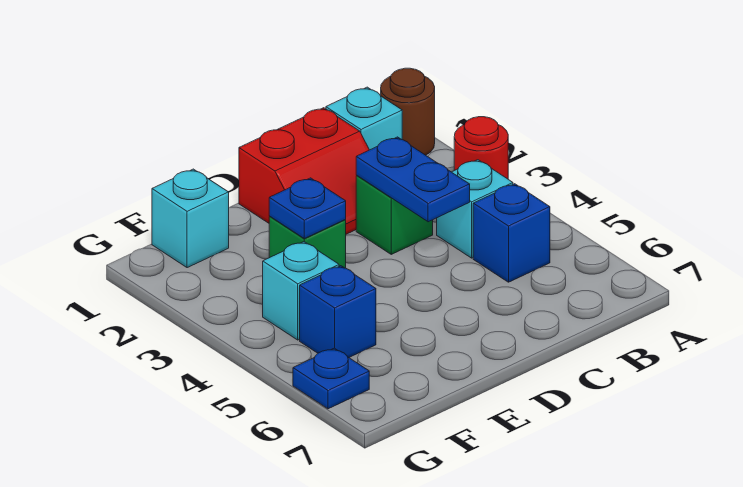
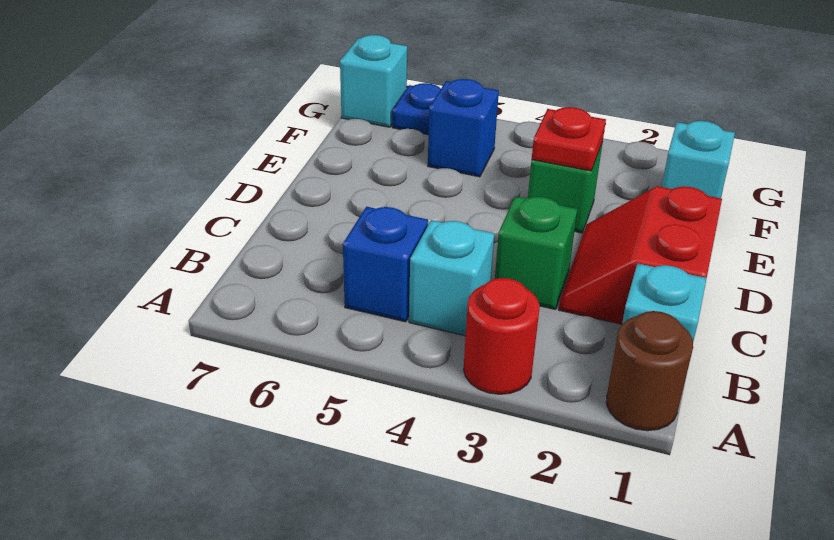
blue plate C3:C4 level 2 -> none
blue plate E3 level 2 -> red plate E3 level 2
cyan brick F4 level 1 -> cyan brick G7 level 1

